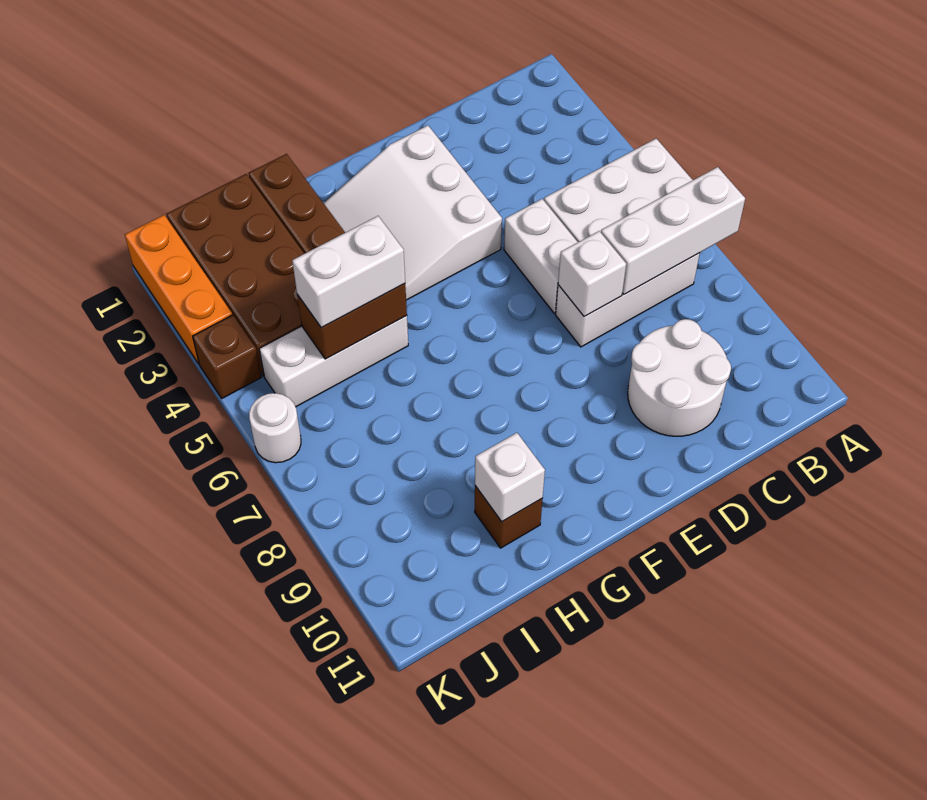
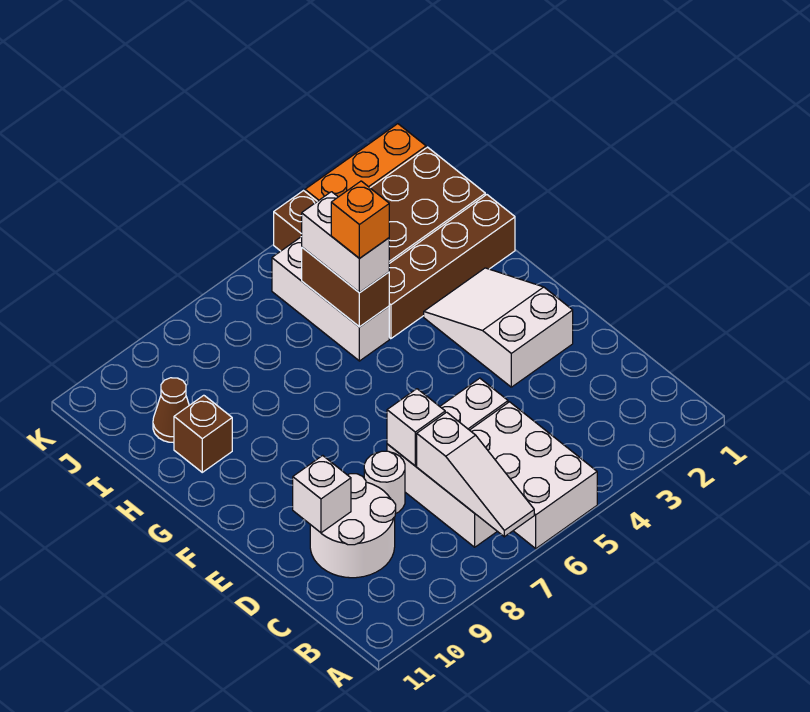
white brick A7:C7 level 2 -> white slope A7:C7 level 2 top C
white slope E2:G4 level 1 top E -> white slope E2:G3 level 1 top E
none -> orange brick H5 level 4
white brick H10 level 2 -> white brick D10 level 2
none -> brown cone I10 level 1
white round brick K6 level 1 -> white round brick D8 level 1

